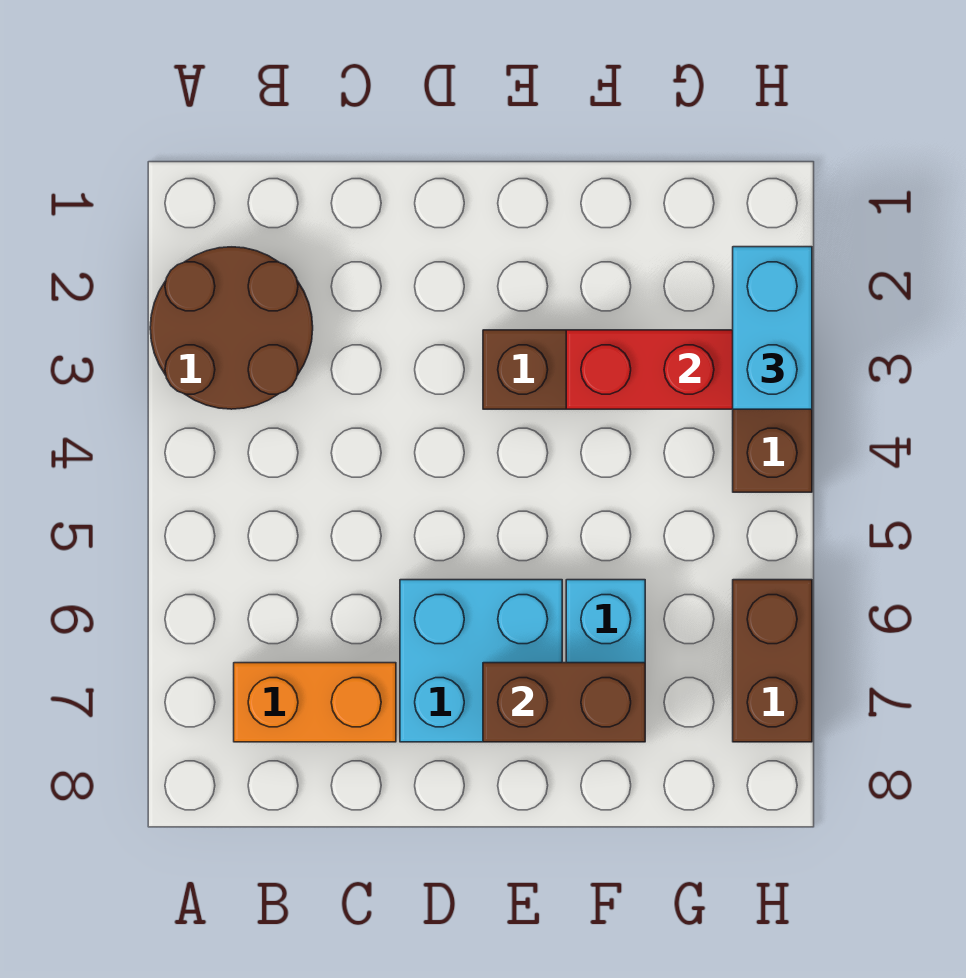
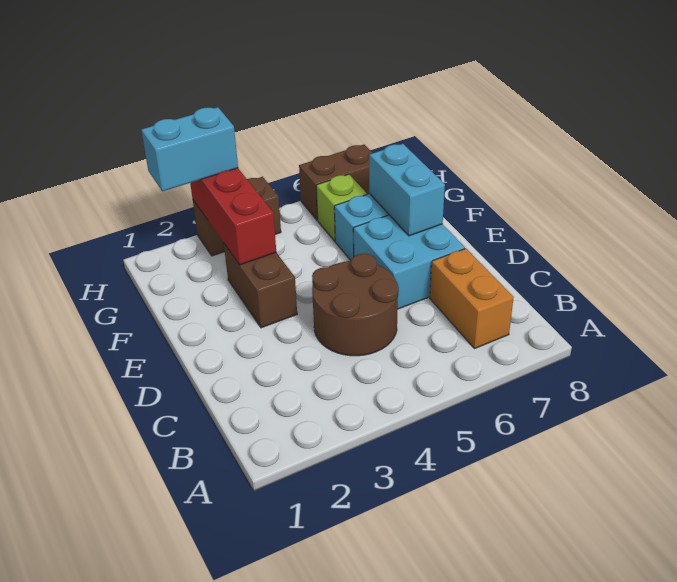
brown round brick A2:B3 level 1 -> brown round brick C4:D5 level 1
brown brick E7:F7 level 2 -> cyan brick E7:F7 level 2
none -> lime brick G6 level 1

